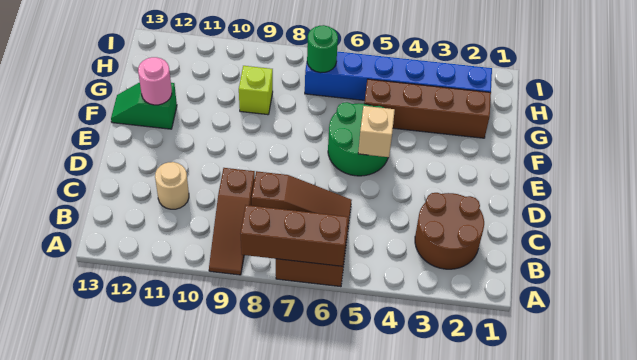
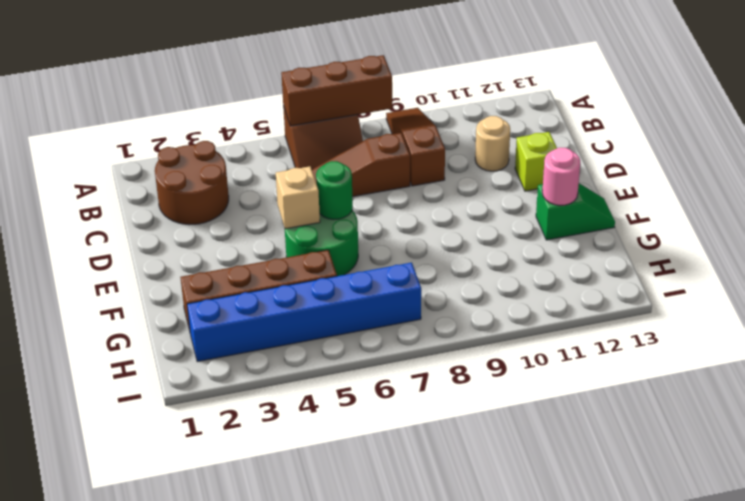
lime brick G9 level 1 -> lime brick D12 level 1
green round brick H7 level 2 -> green round brick E6 level 2

